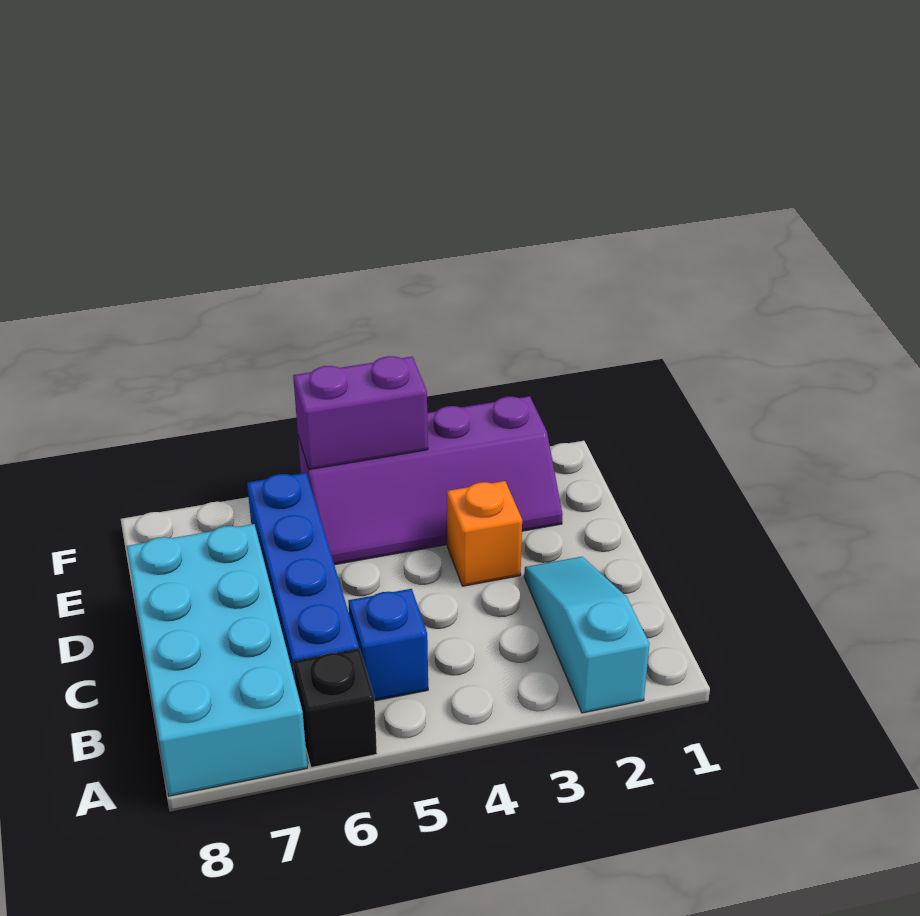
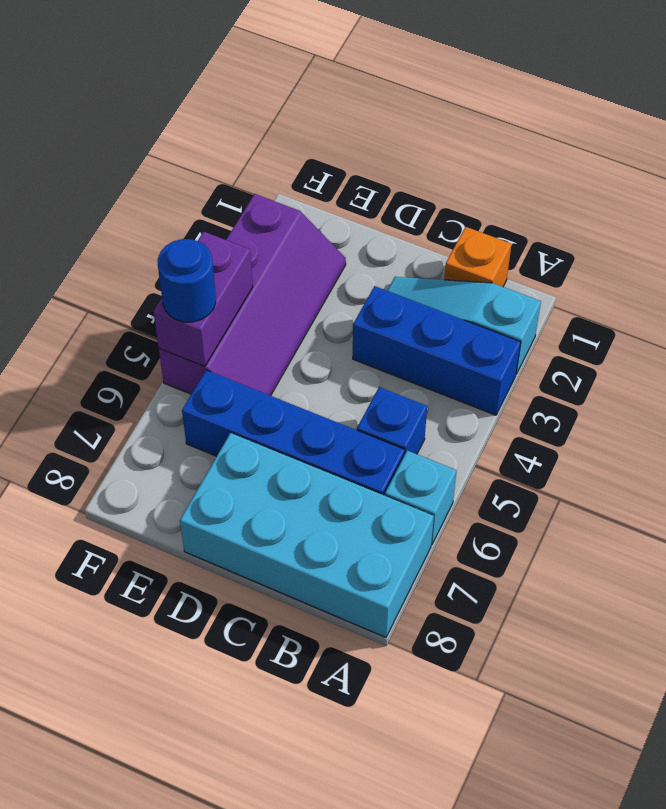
none -> blue brick A3:C3 level 1
black brick A6 level 1 -> cyan brick A6 level 1
orange brick D3 level 1 -> orange brick B1 level 1
none -> blue round brick F5 level 3

